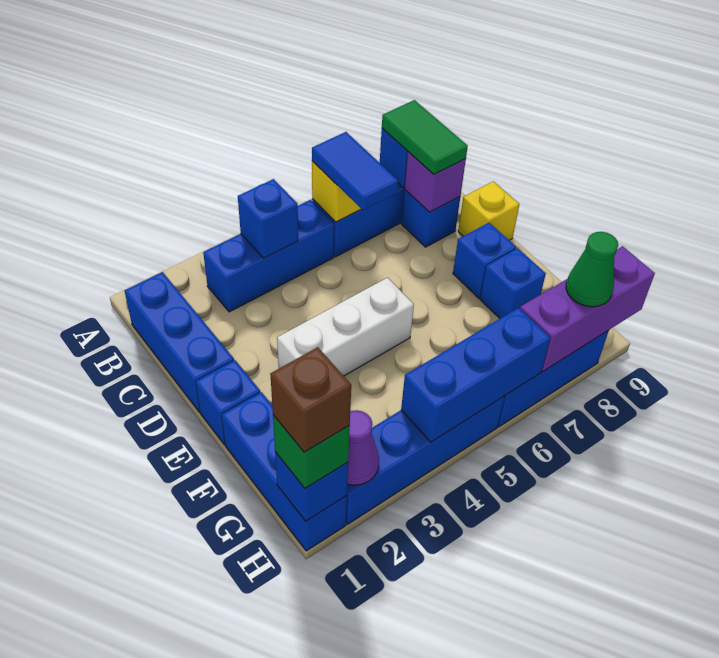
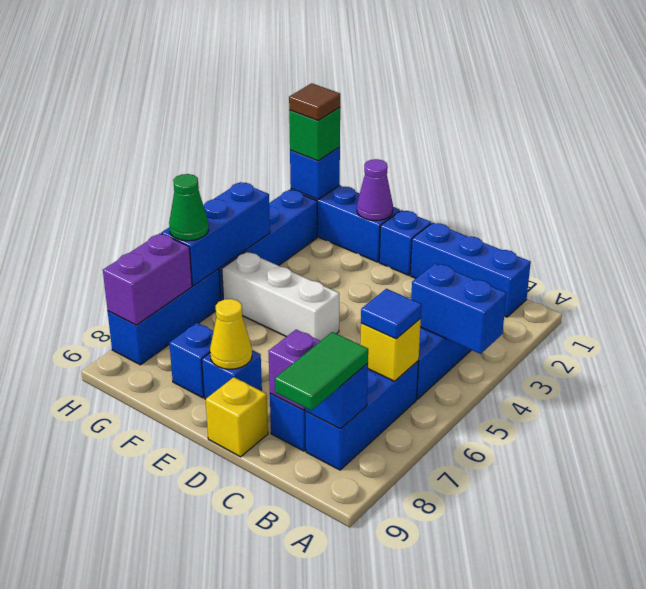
blue brick B4 level 2 -> blue brick A4:B4 level 2
blue tile B6:C6 level 3 -> blue tile B6 level 3
green tile B8:C8 level 3 -> green tile B8:B9 level 3
white brick E3:E5 level 1 -> white brick E5:G5 level 1
none -> yellow cone E8 level 2
brown brick H1 level 4 -> brown tile H1 level 4
purple cone H2 level 2 -> purple cone F1 level 2
purple brick H7:H9 level 2 -> purple brick H7:H8 level 2
green cone H8 level 3 -> green cone H6 level 3

